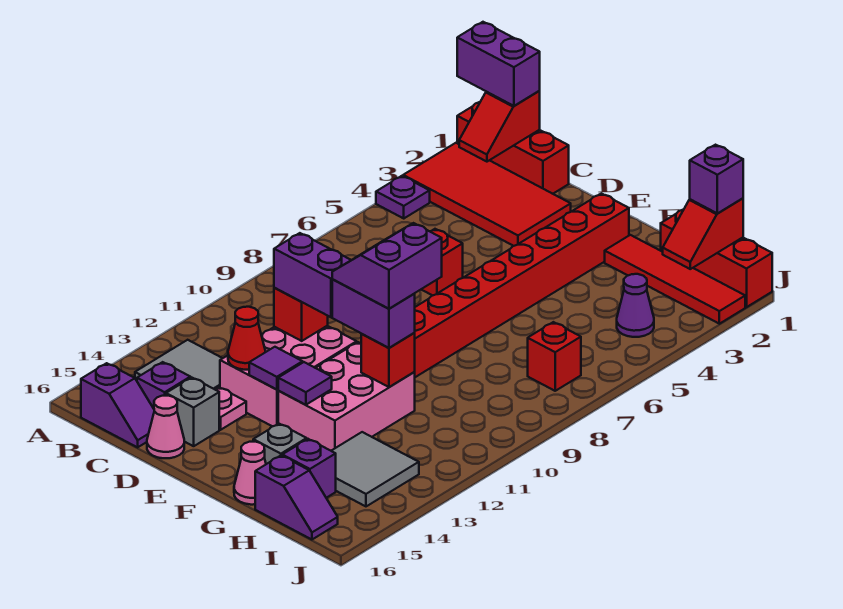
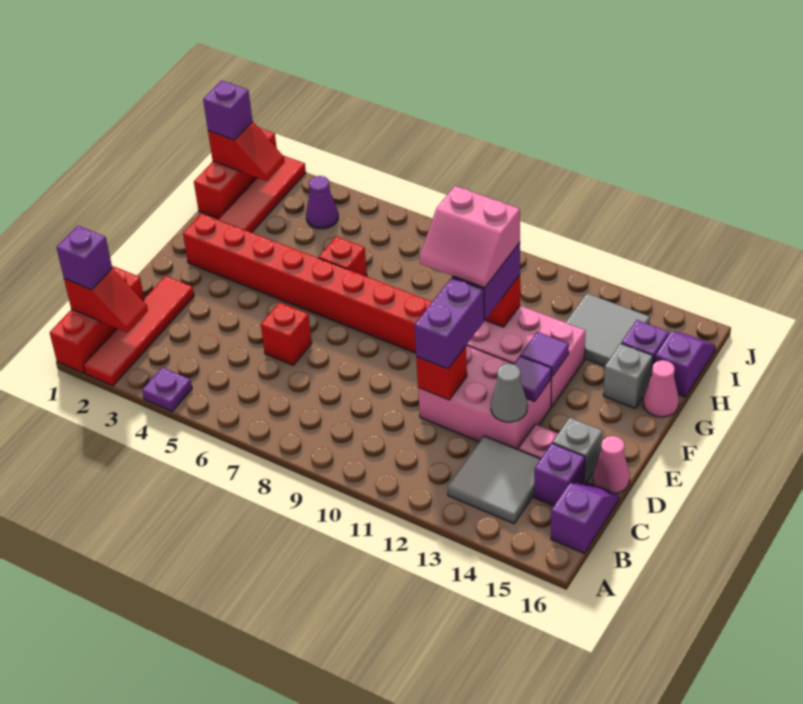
purple brick A1:B1 level 3 -> purple brick B1 level 3
red tile A2:D3 level 1 -> red tile A2:D2 level 1
red cone D13 level 2 -> grey cone D13 level 2
purple slope F10:G11 level 4 top G -> pink slope F10:G11 level 4 top G
red brick I7 level 1 -> red brick G6 level 1

